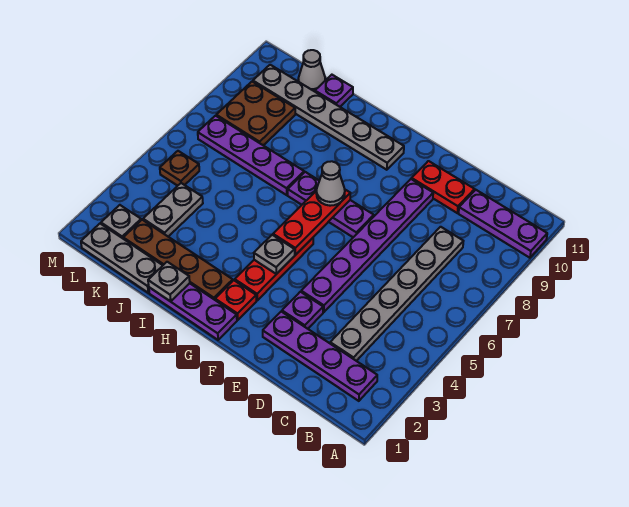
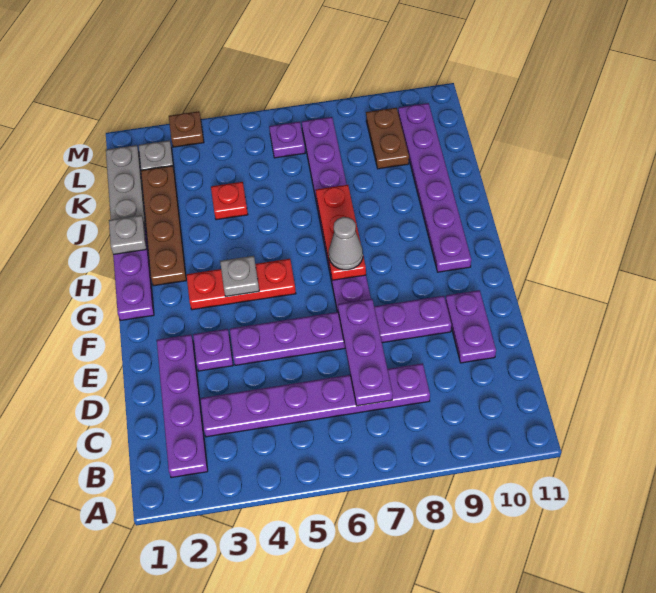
purple plate A10:C10 level 1 -> purple plate C7:E7 level 2
grey plate C3:C8 level 1 -> purple plate C3:C8 level 1
red plate D10:E10 level 1 -> purple plate D10:E10 level 1
red plate G2 level 1 -> red plate J4 level 1
red plate G5:G7 level 2 -> red plate G7:I7 level 2
grey plate G10:L10 level 1 -> purple plate G10:L10 level 1
purple plate J11 level 1 -> purple plate L6 level 1
grey plate K3:K4 level 1 -> none
brown plate K8:L9 level 1 -> brown plate K9:L9 level 1
grey cone K11 level 1 -> none
brown plate L5 level 1 -> brown plate M3 level 1

